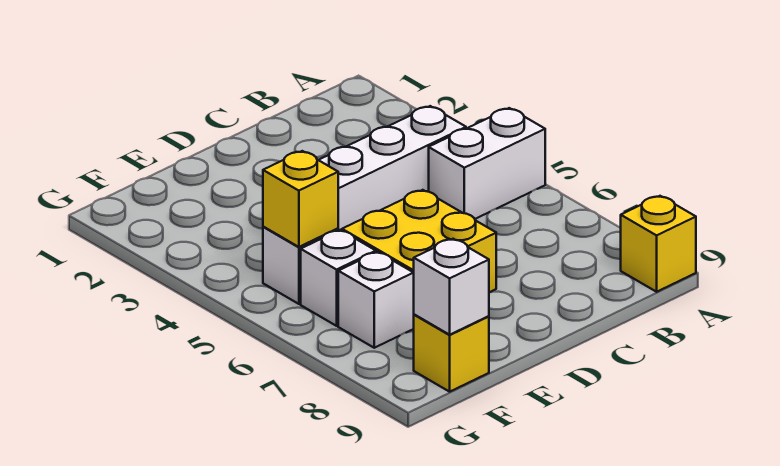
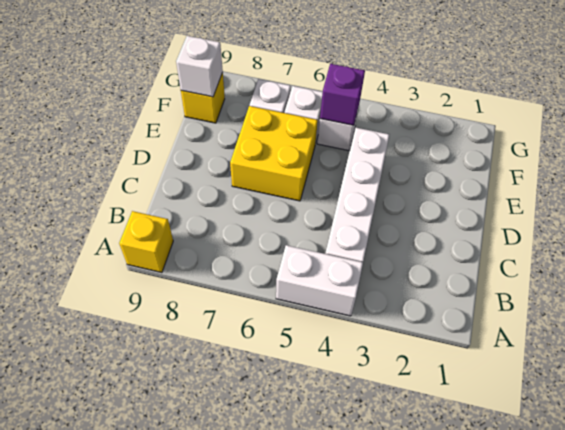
white brick A5:B5 level 1 -> white brick A4:A5 level 1
yellow brick F5 level 2 -> purple brick F5 level 2

